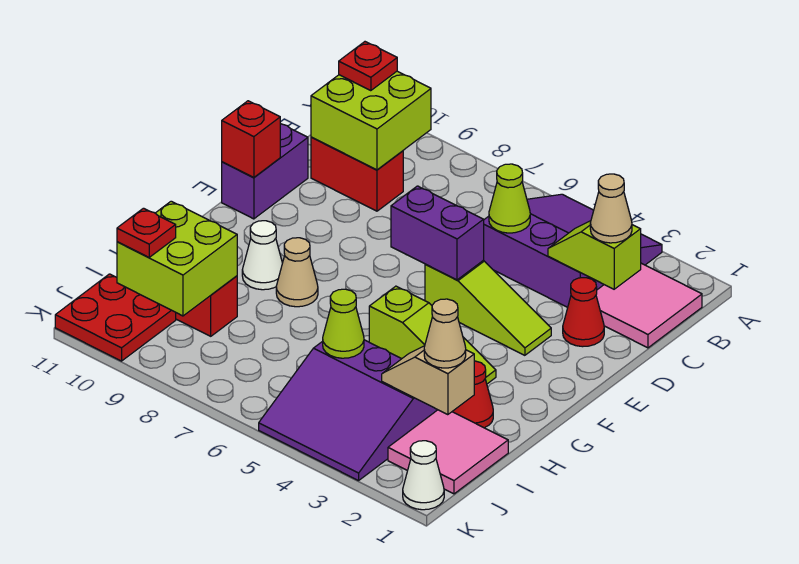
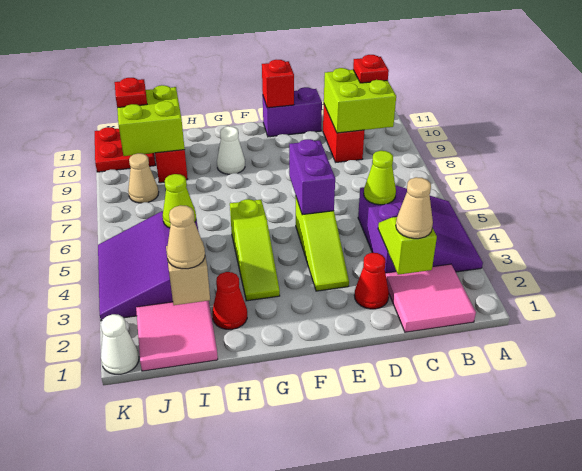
tan cone G8 level 1 -> tan cone J8 level 1

